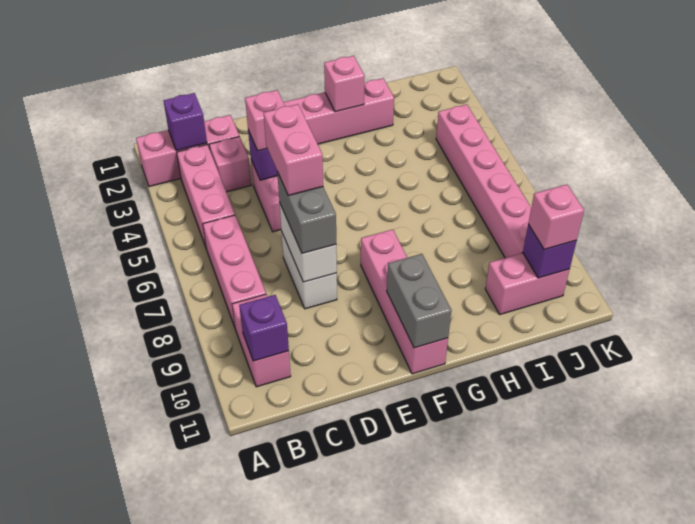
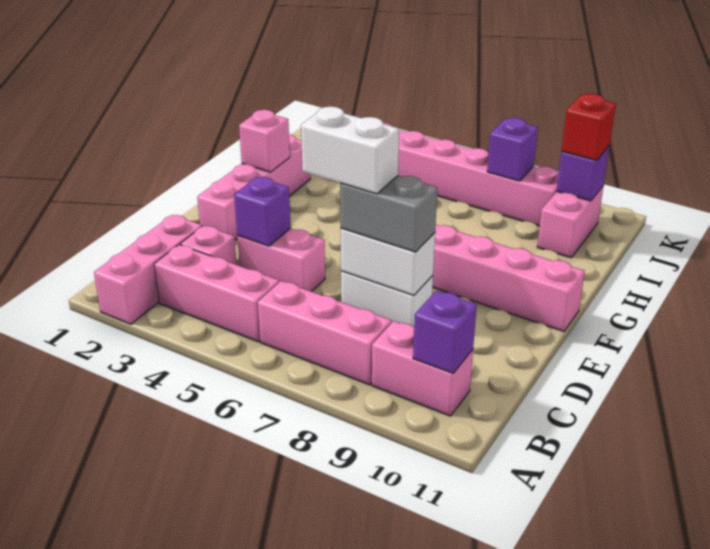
purple brick B2 level 2 -> purple brick J8 level 2
pink brick D4 level 3 -> none
pink brick D6:D7 level 4 -> white brick D6:D7 level 4
grey brick F10:F11 level 2 -> none
pink brick J10 level 3 -> red brick J10 level 3

